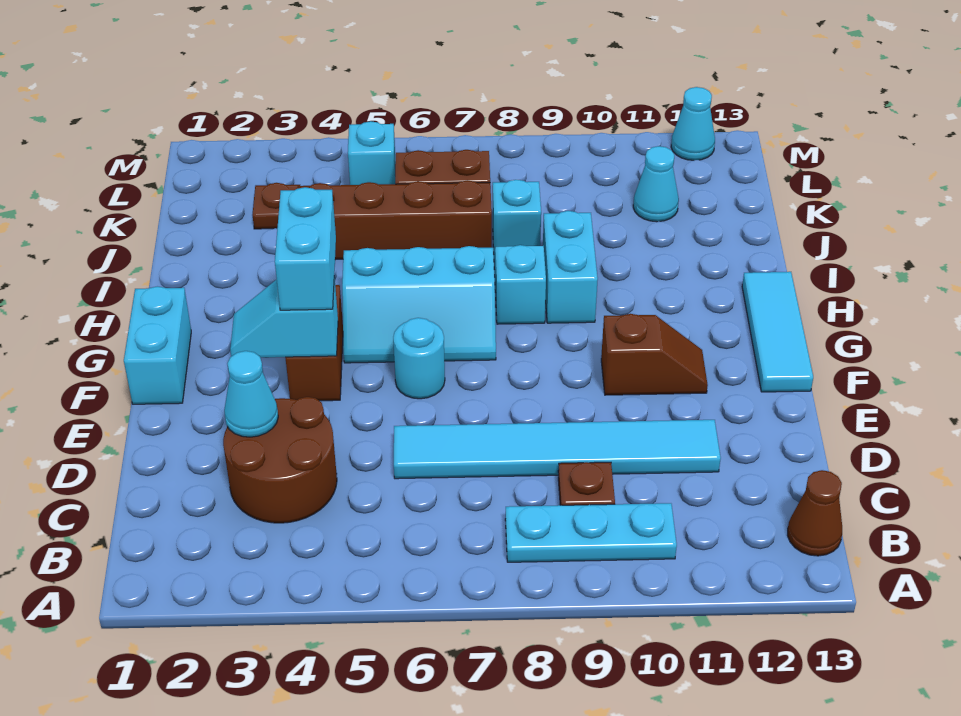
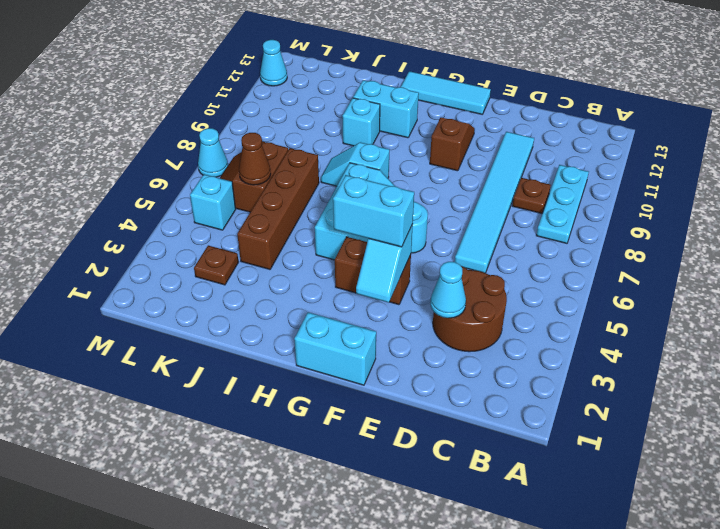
brown cone B13 level 1 -> brown cone K6 level 2
cyan brick H9:I9 level 1 -> cyan brick H11:I11 level 1
cyan brick J8 level 1 -> cyan brick I10 level 1
cyan cone K11 level 1 -> cyan cone M7 level 1

